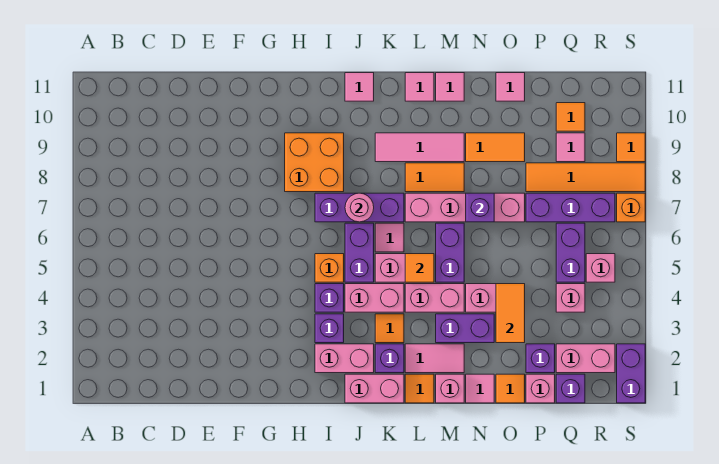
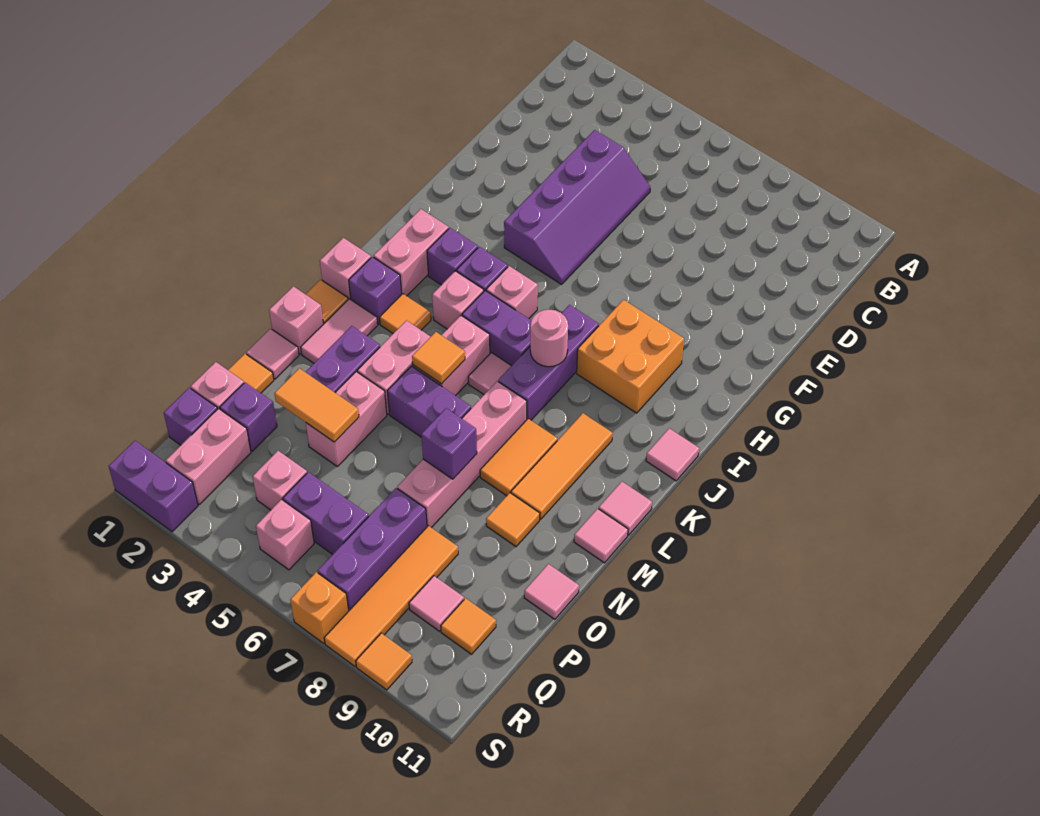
none -> purple slope D4:G5 level 1 top 4
orange brick I5 level 1 -> pink brick I5 level 1
pink brick J1:K1 level 1 -> pink brick K1 level 1
pink brick J4:K4 level 1 -> pink brick J4 level 1
pink tile K9:M9 level 1 -> orange tile K9:M9 level 1
orange tile N9:O9 level 1 -> orange tile N9 level 1

